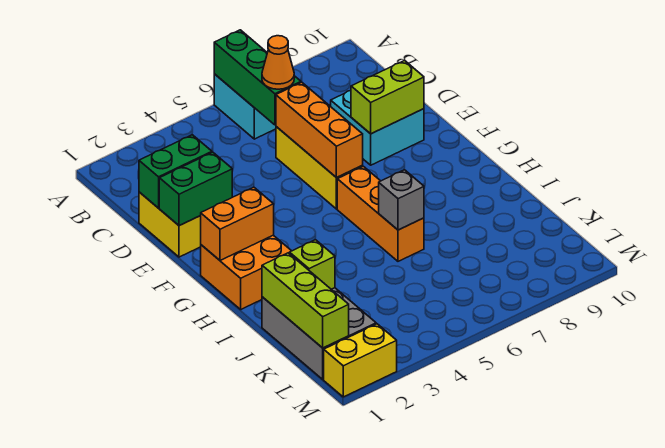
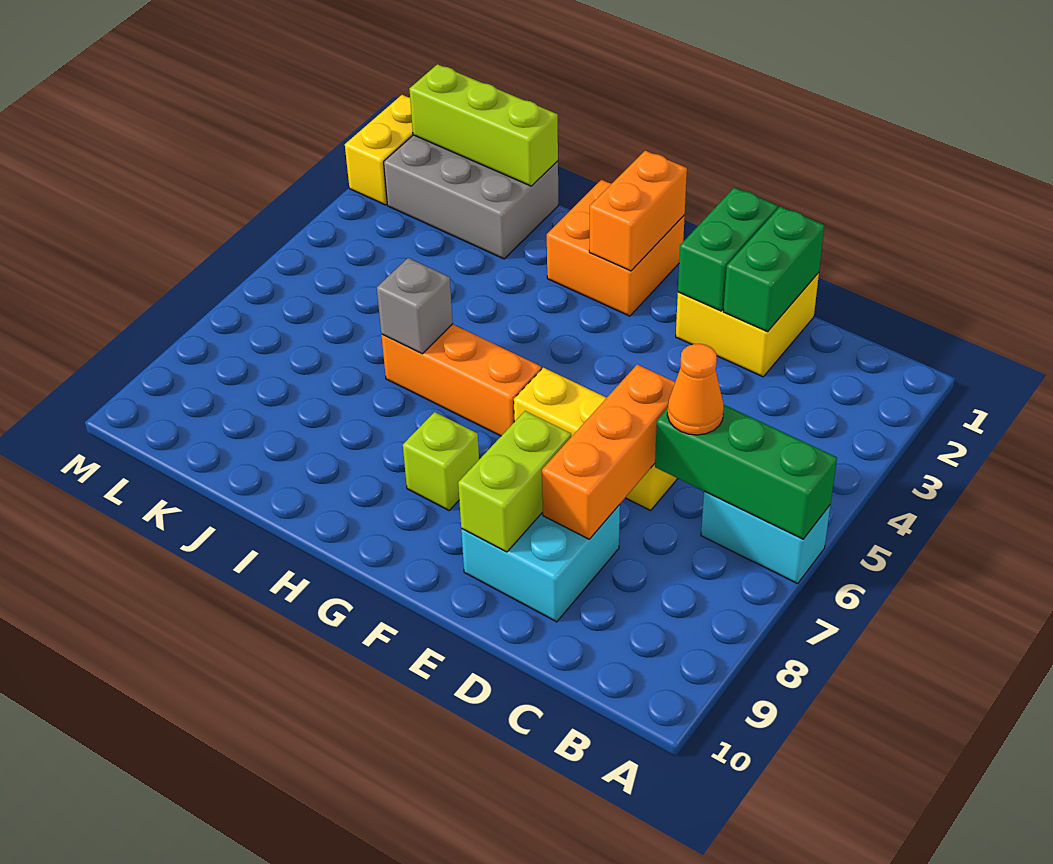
orange brick D6:F6 level 2 -> orange brick D6:D8 level 2
lime brick J2 level 2 -> lime brick G8 level 1

